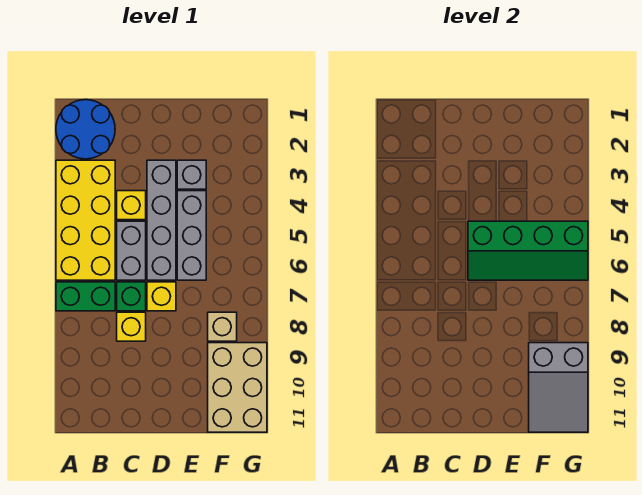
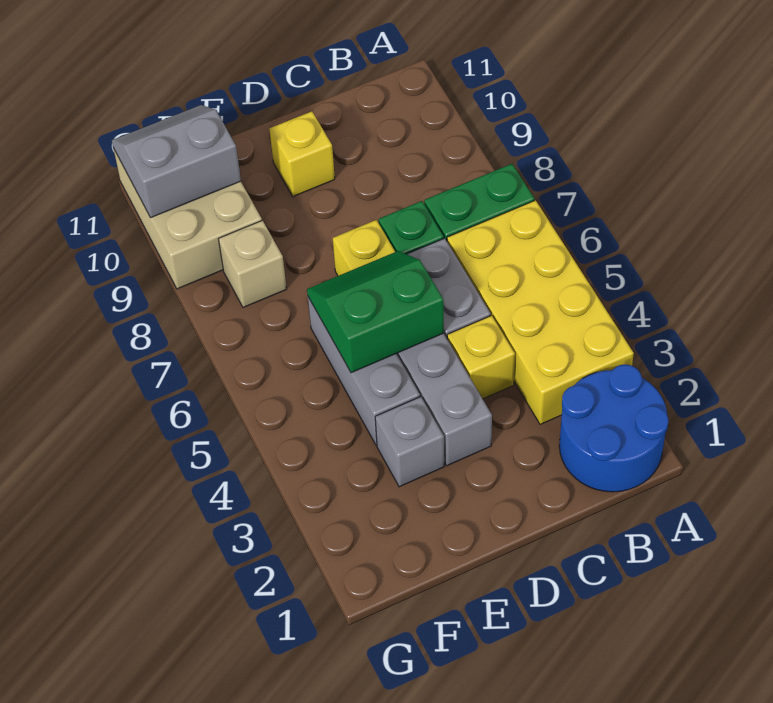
yellow brick C8 level 1 -> yellow brick D10 level 1
green slope D5:G6 level 2 top 5 -> green slope D5:E6 level 2 top 5
grey slope F9:G11 level 2 top 9 -> grey slope F10:G11 level 2 top 10

